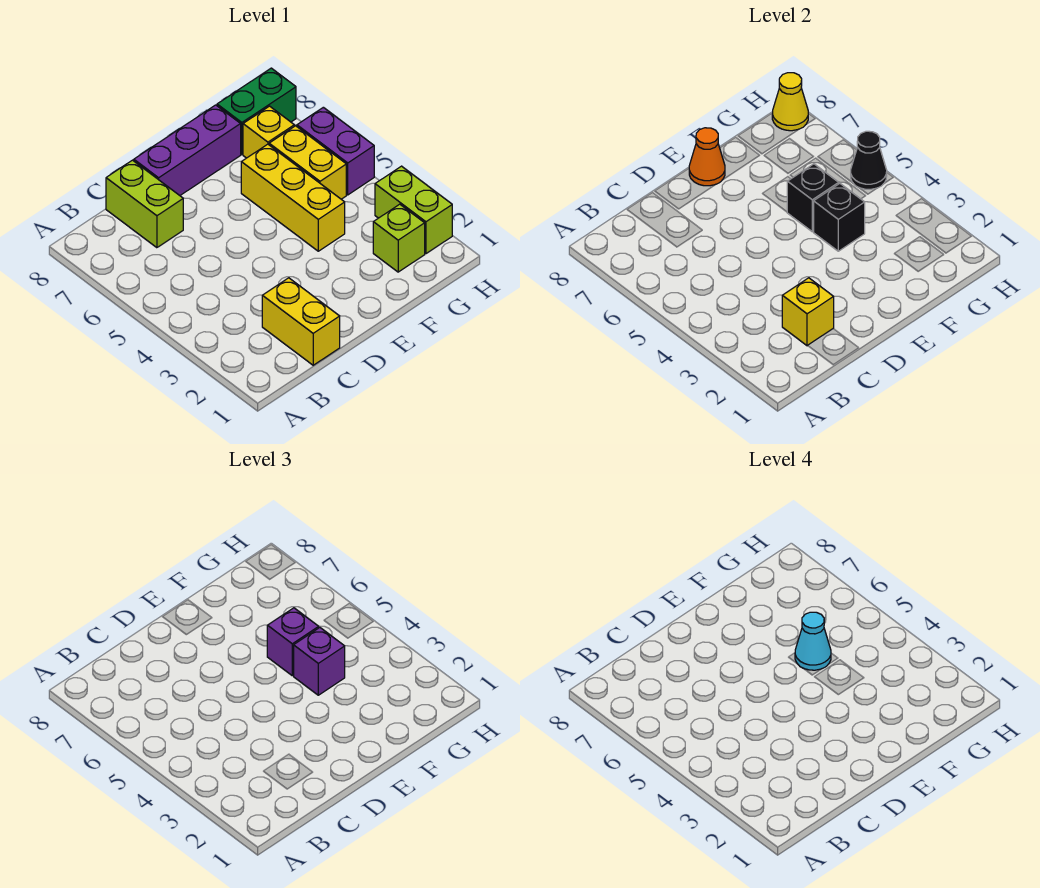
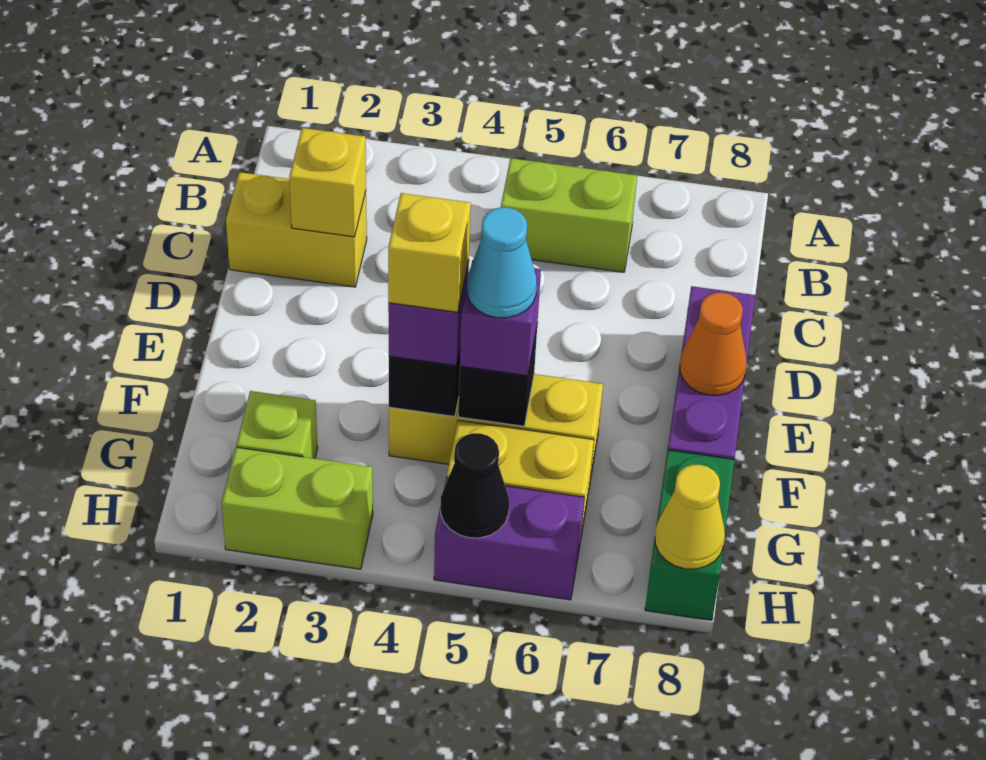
lime brick C7:C8 level 1 -> lime brick B5:B6 level 1
yellow brick G7 level 1 -> yellow brick F4 level 4

